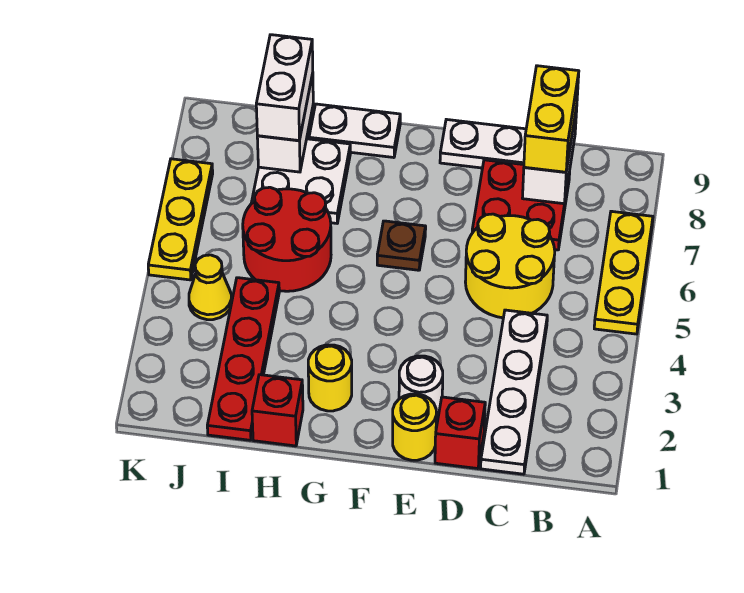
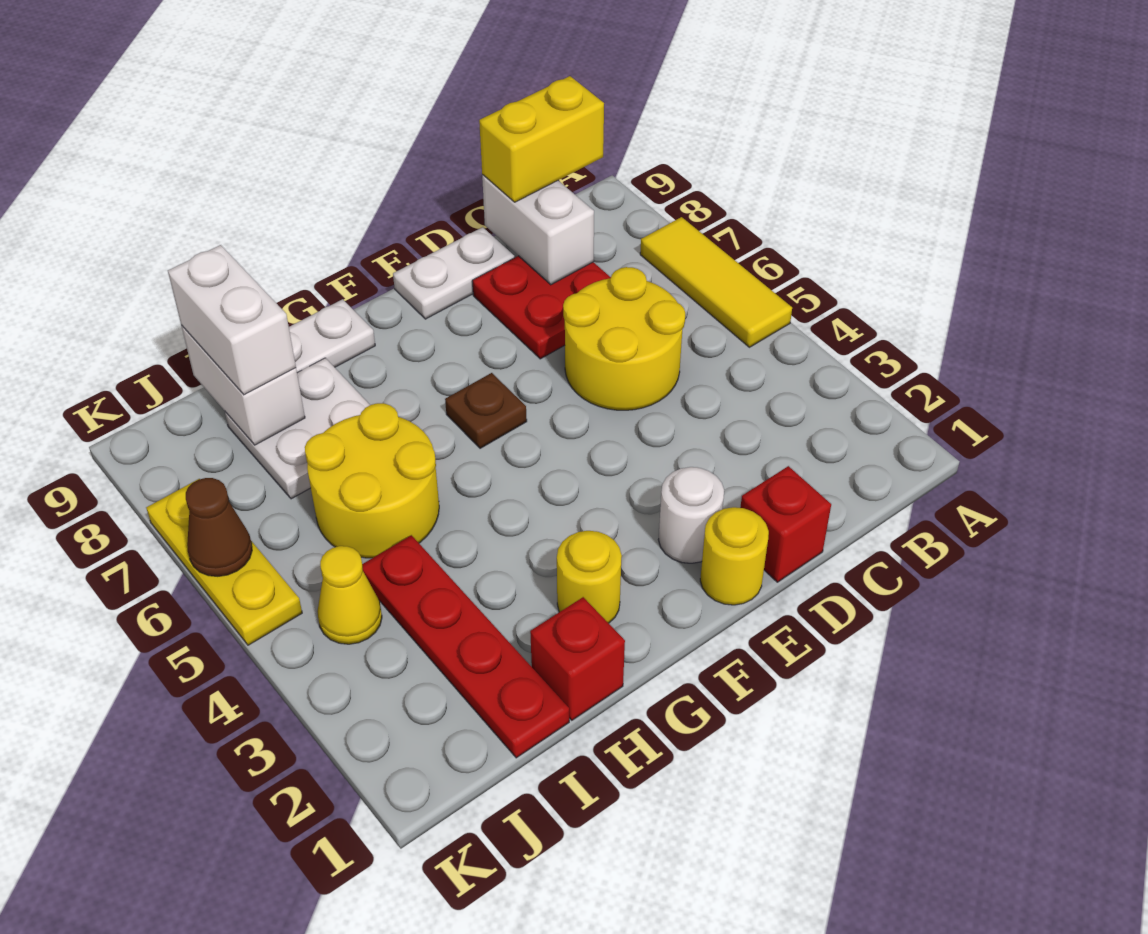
yellow plate A5:A7 level 1 -> yellow tile A5:A7 level 1
white plate C1:C4 level 1 -> none
yellow brick C8:C9 level 3 -> yellow brick B9:C9 level 3
red round brick H5:I6 level 1 -> yellow round brick H5:I6 level 1
none -> brown cone K6 level 2

